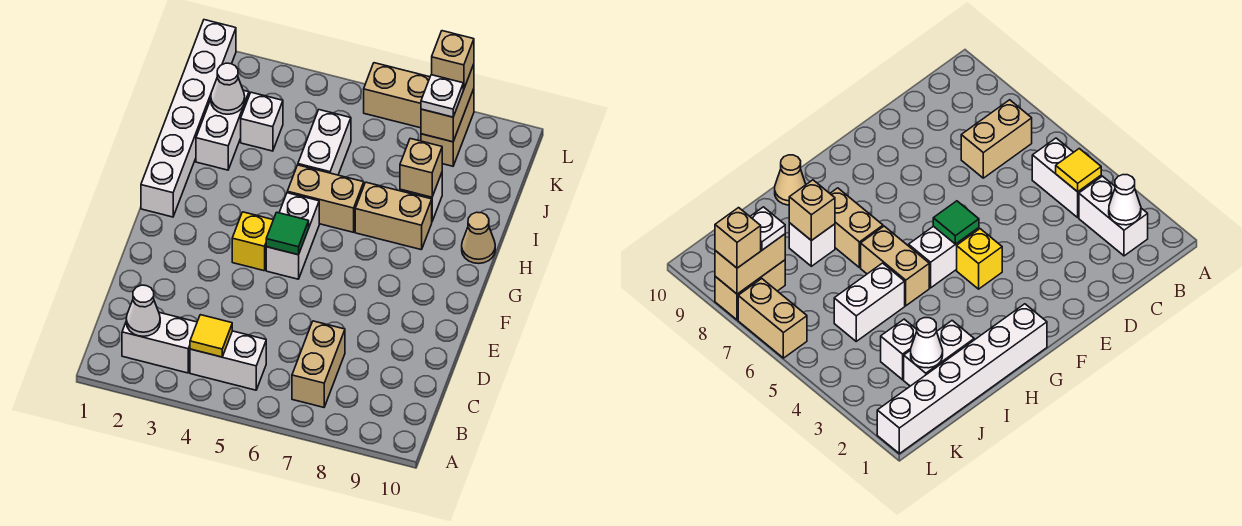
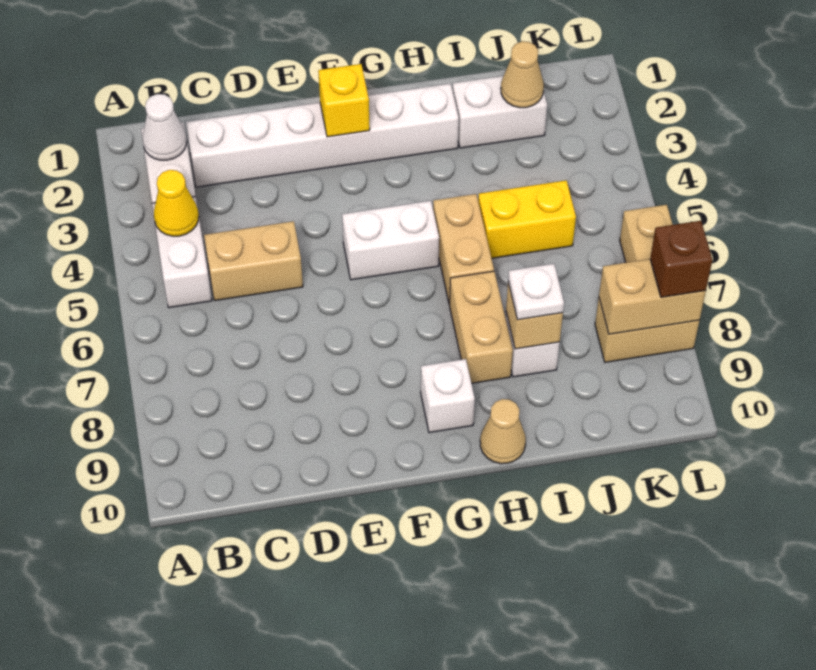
yellow tile B4 level 2 -> yellow cone B4 level 2
tan brick B7:C7 level 1 -> tan brick C5:D5 level 1
yellow brick F4 level 1 -> yellow brick F2 level 2
green tile F5 level 2 -> none
white brick G1:L1 level 1 -> white brick C2:H2 level 1
white brick I5:J5 level 1 -> yellow brick I5:J5 level 1
white cone J2 level 2 -> tan cone J2 level 2
white brick J3 level 1 -> white brick G9 level 1
white plate K8 level 3 -> white plate I8 level 3
tan brick L8 level 3 -> brown brick L8 level 3

